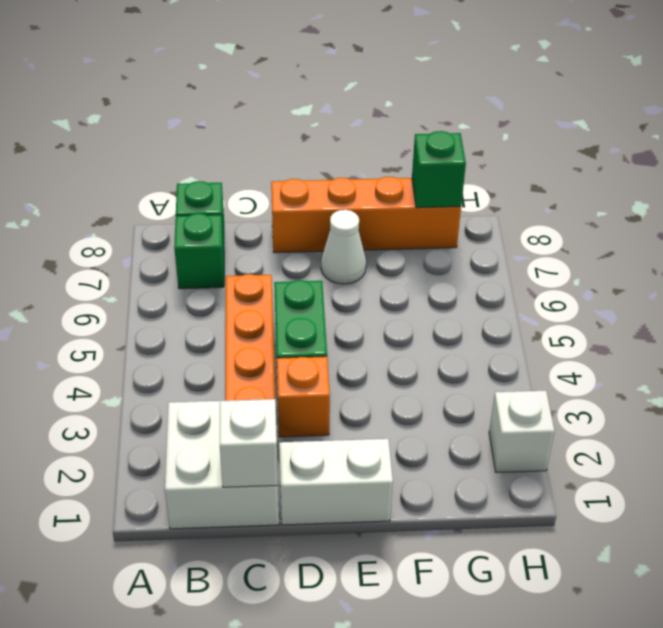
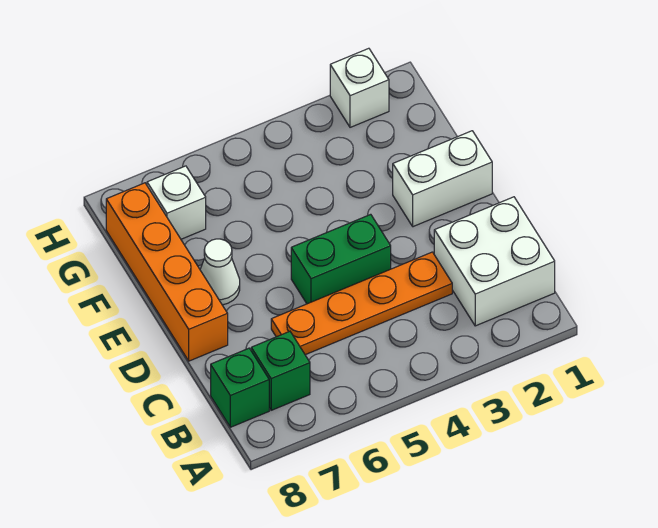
white brick C1 level 2 -> white brick G7 level 1
white brick D1:E1 level 1 -> white brick E1:E2 level 1
orange brick D3 level 1 -> none
green brick G8 level 2 -> none

